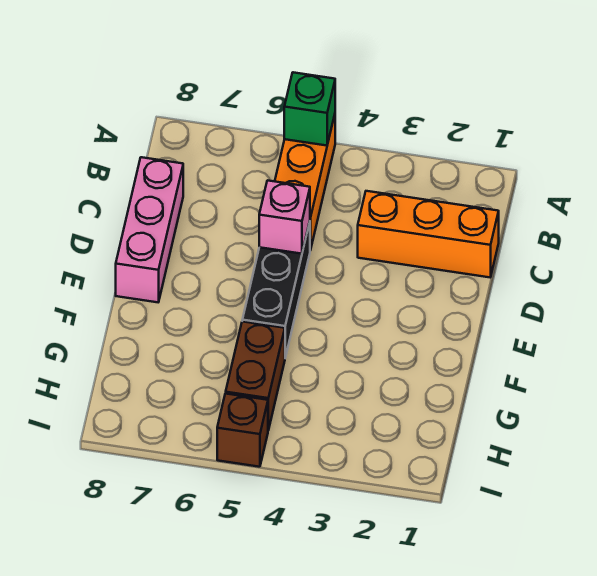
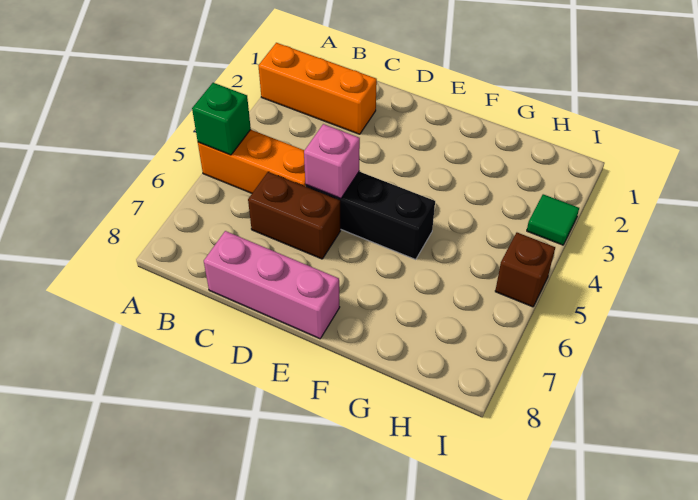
orange brick C1:C3 level 1 -> orange brick A2:C2 level 1
brown brick G5:H5 level 1 -> brown brick C6:D6 level 1
none -> green tile I3 level 1

